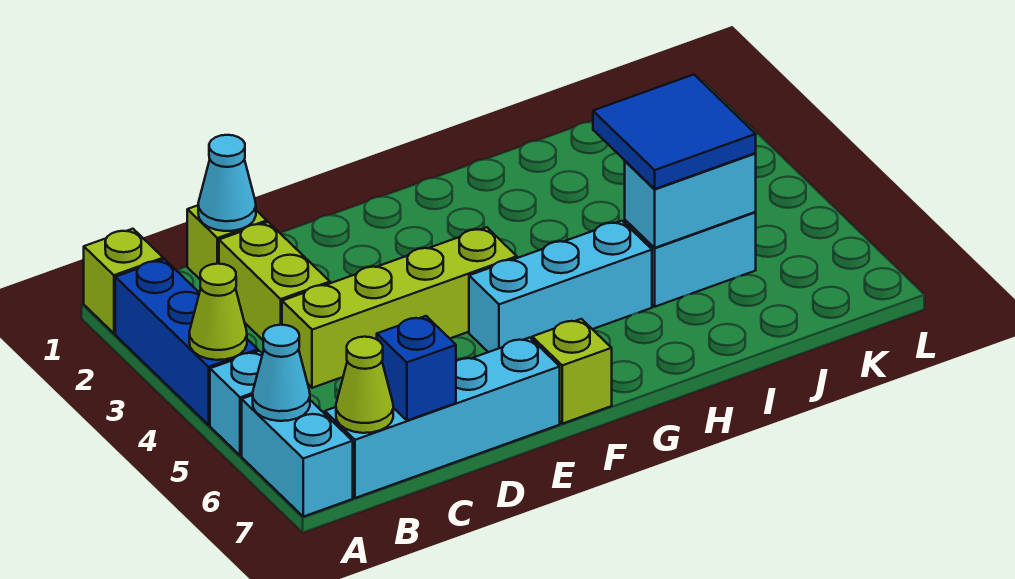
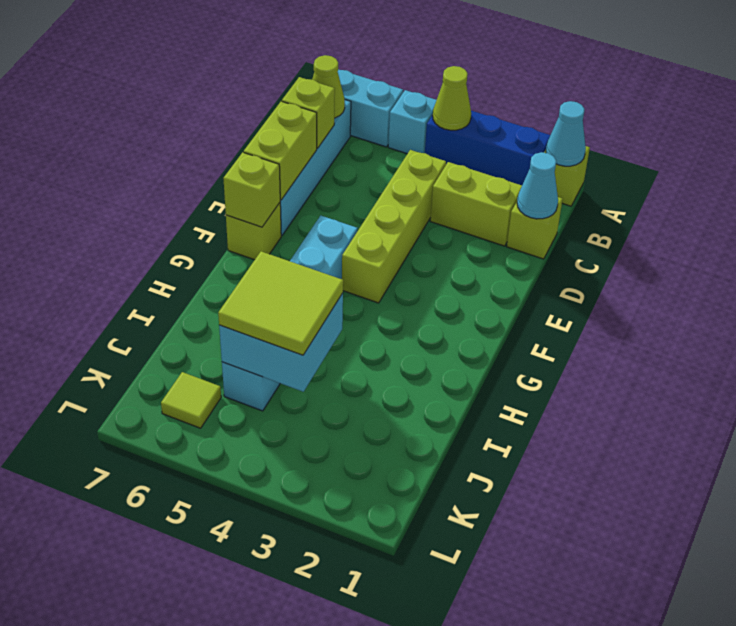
cyan cone A6 level 2 -> cyan cone A1 level 2
blue brick C7 level 2 -> lime brick C7 level 2
none -> lime brick D7:E7 level 2
none -> lime brick F7 level 2
blue tile I4:J5 level 3 -> lime tile I4:J5 level 3
cyan brick I5:J5 level 2 -> cyan brick I4:J5 level 2
none -> lime tile K6 level 1

